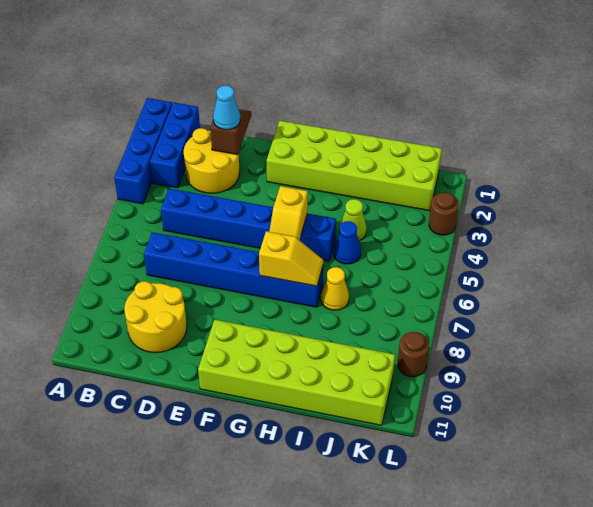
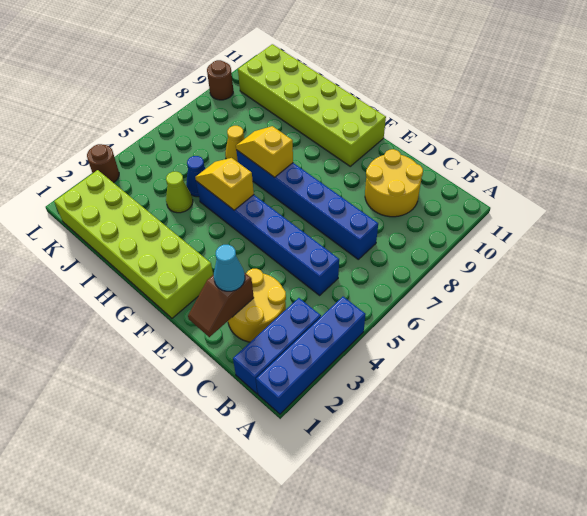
yellow slope G5:G6 level 2 top 5 -> yellow slope G5:H5 level 2 top G

